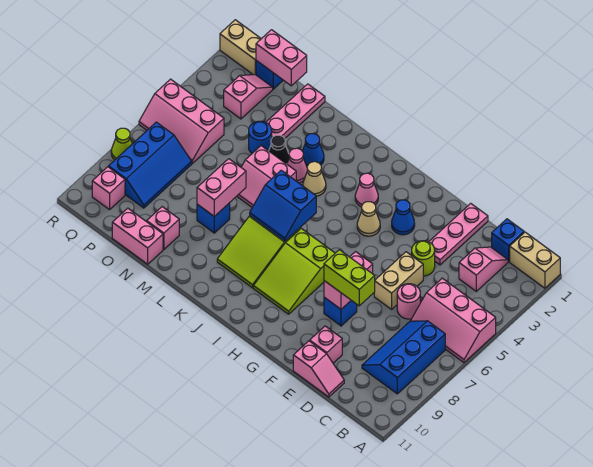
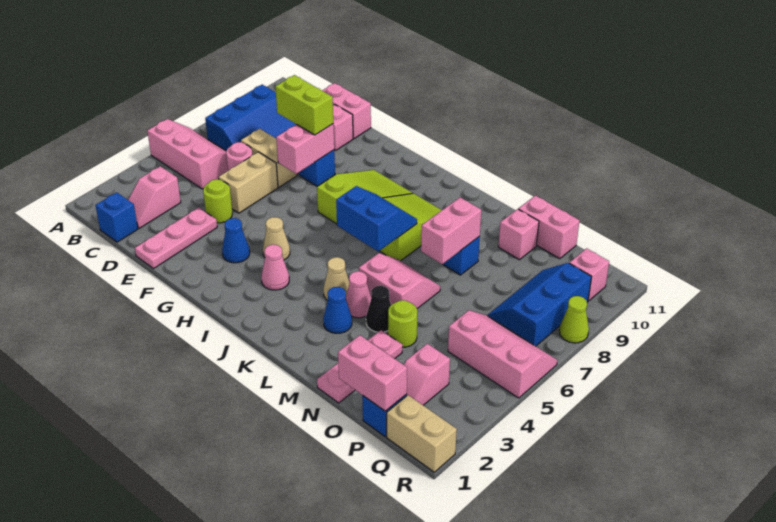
tan brick A1:B1 level 1 -> tan brick D7:E7 level 1
pink slope D11:E11 level 1 top E -> pink brick D11:E11 level 1
blue round brick N4 level 1 -> lime round brick N4 level 1

